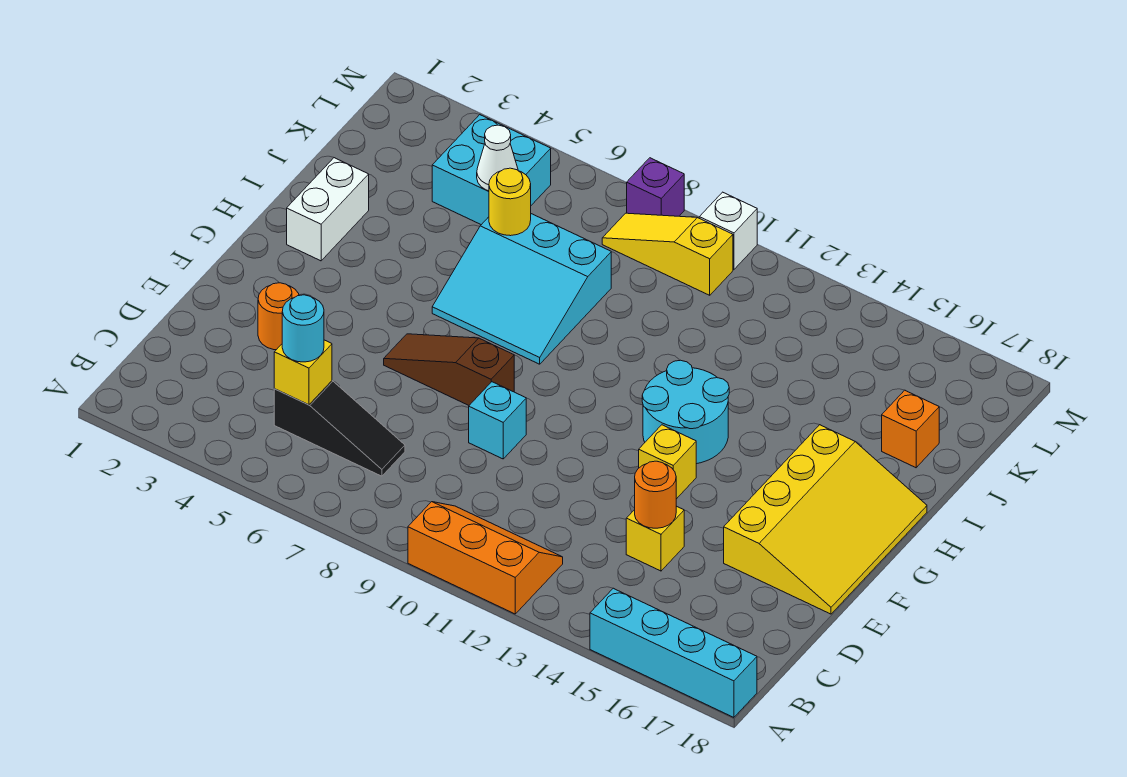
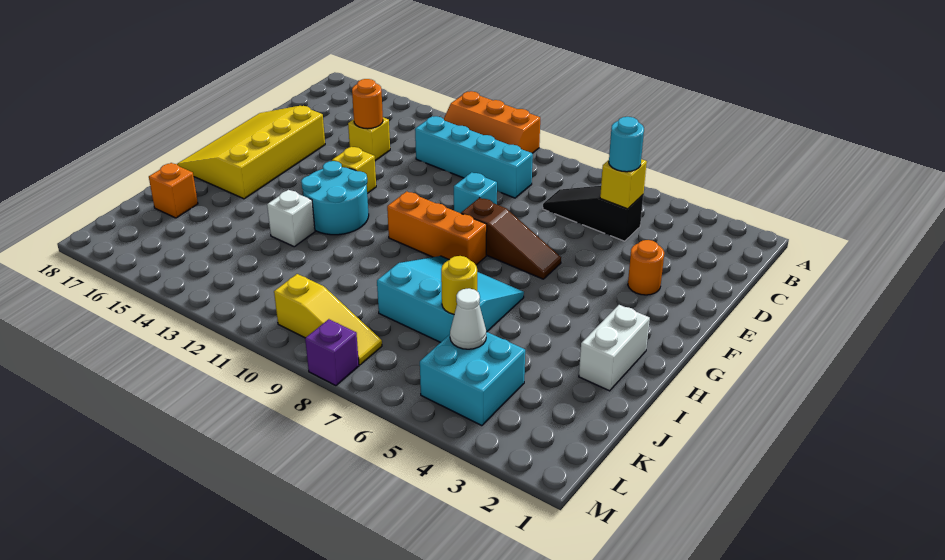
cyan brick A15:A18 level 1 -> cyan brick C9:C12 level 1
none -> orange brick G8:G10 level 1
white brick M10 level 1 -> white brick I13 level 1

